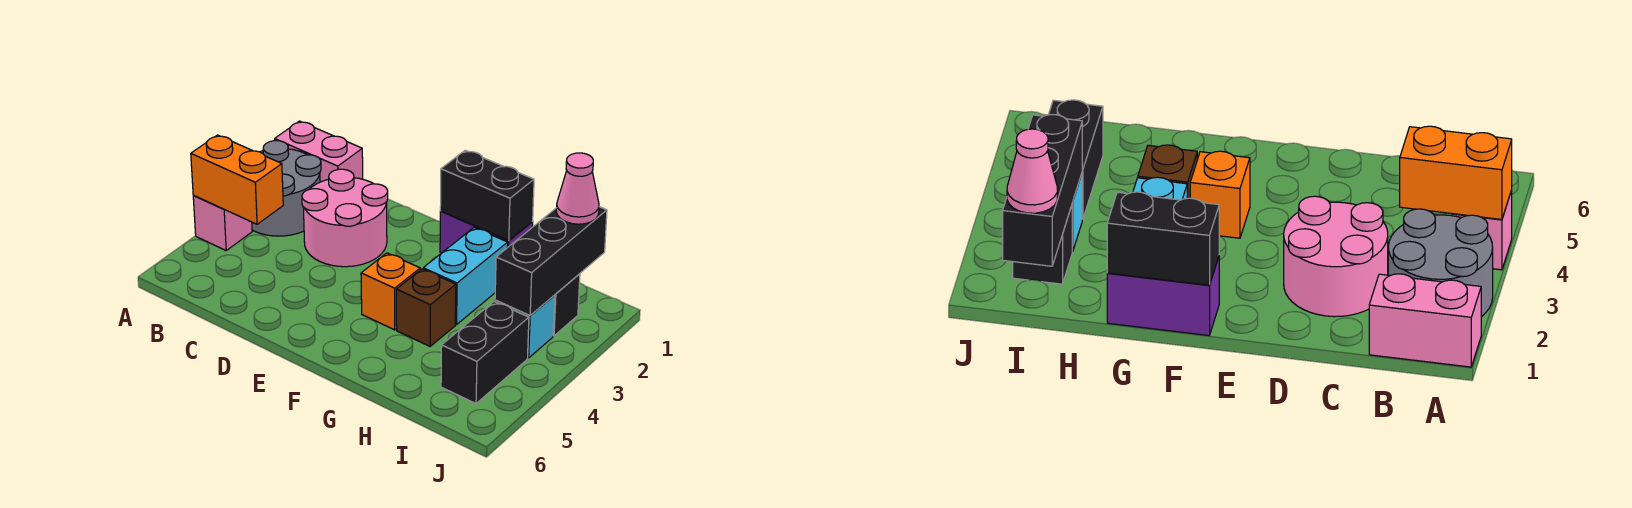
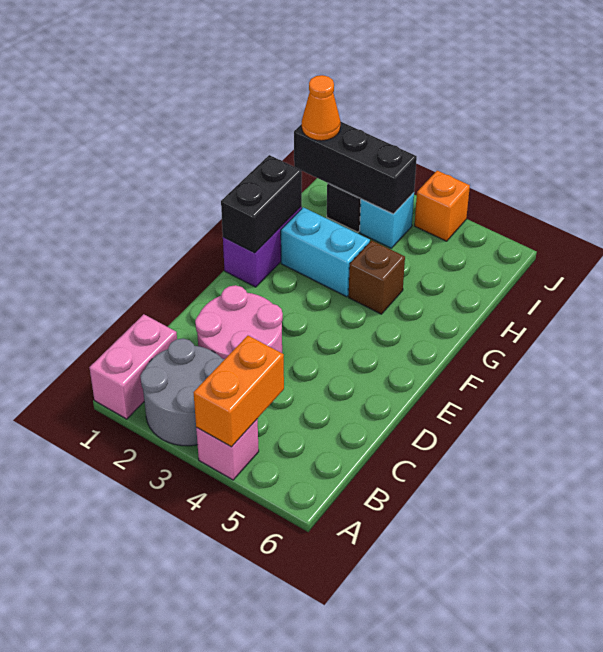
orange brick F4 level 1 -> orange brick J4 level 1
pink cone I1 level 3 -> orange cone I1 level 3
black brick I4:I5 level 1 -> none

